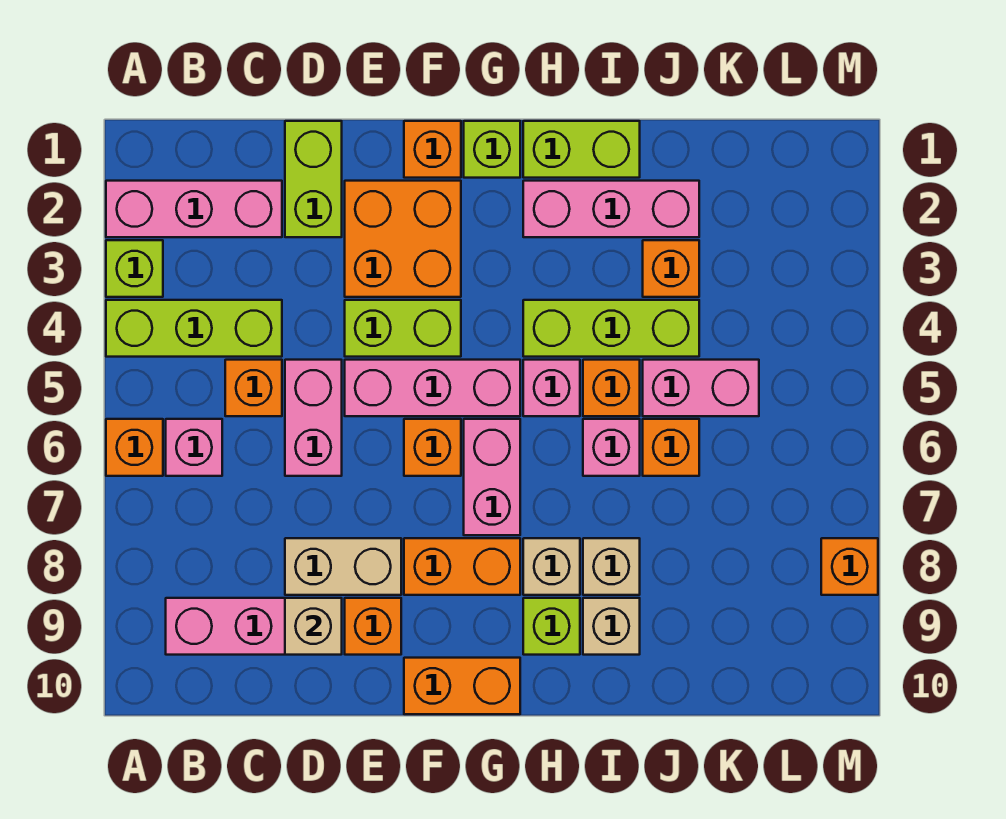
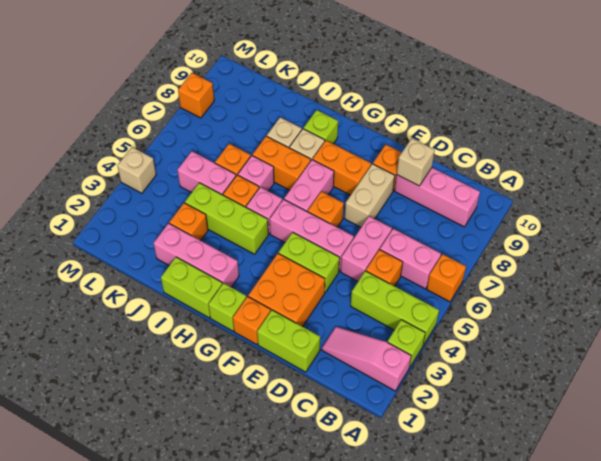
pink brick A2:C2 level 1 -> pink slope A2:C2 level 1 top A
pink brick B6 level 1 -> pink brick B6:C6 level 1
lime brick D1:D2 level 1 -> lime brick D1:E1 level 1
tan brick D8:E8 level 1 -> tan brick E7:E8 level 1
orange brick F10:G10 level 1 -> orange brick H7:I7 level 1
tan brick I9 level 1 -> tan brick M4 level 1

